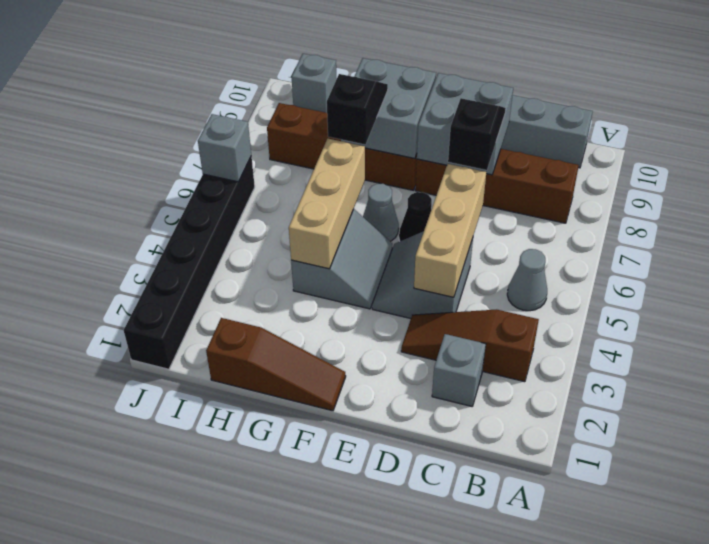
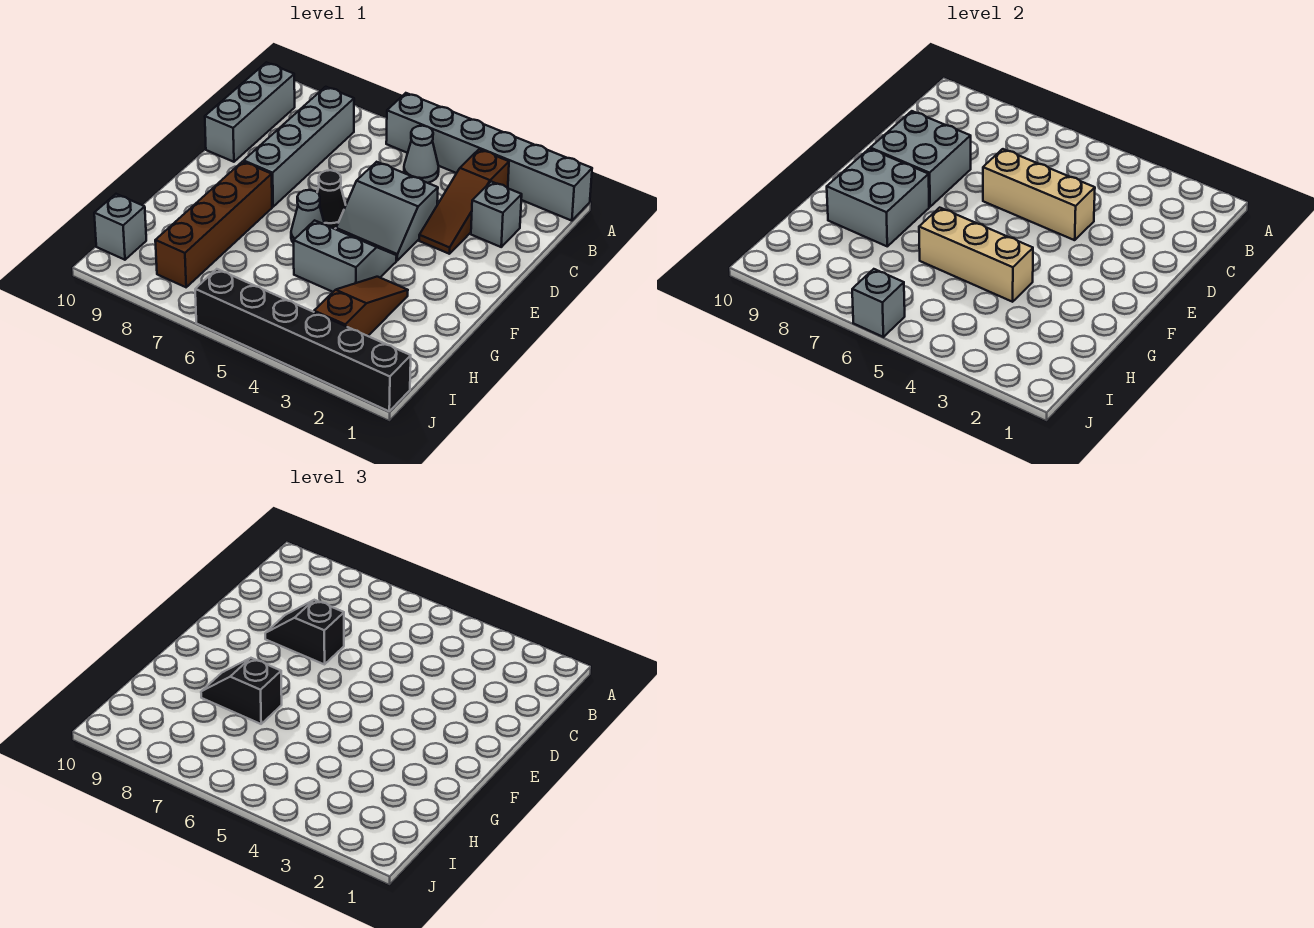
none -> grey brick A1:A6 level 1
brown brick B8:E8 level 1 -> grey brick B8:E8 level 1
brown slope F1:H1 level 1 top H -> brown slope G3:I3 level 1 top I

